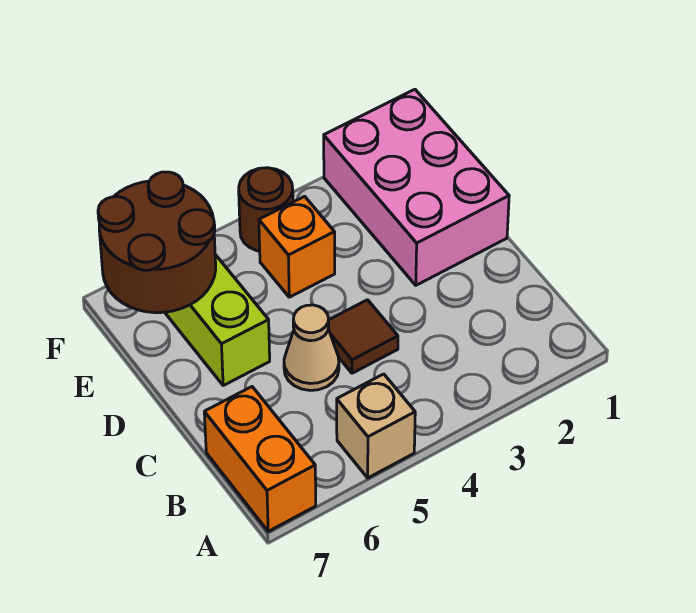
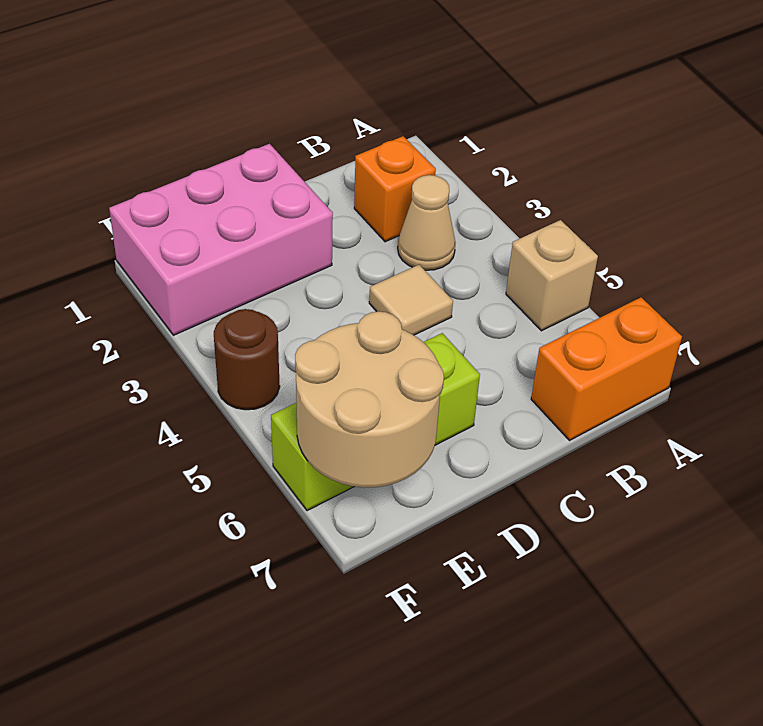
brown tile C4 level 1 -> tan tile C4 level 1
tan cone C5 level 1 -> tan cone B3 level 1
orange brick E4 level 1 -> orange brick B2 level 1
brown round brick E6:F7 level 2 -> tan round brick E6:F7 level 2

